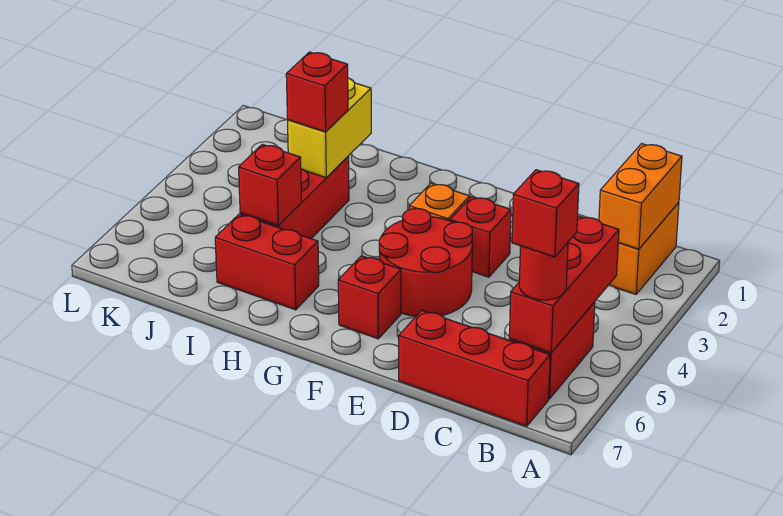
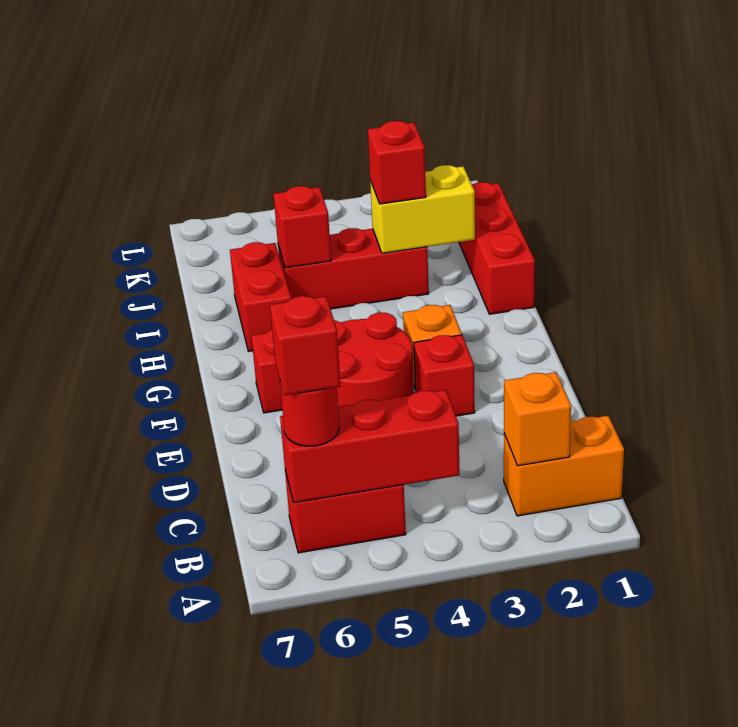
orange brick B1:B2 level 2 -> orange brick B2 level 2
red brick B7:D7 level 1 -> red brick H1:J1 level 1

